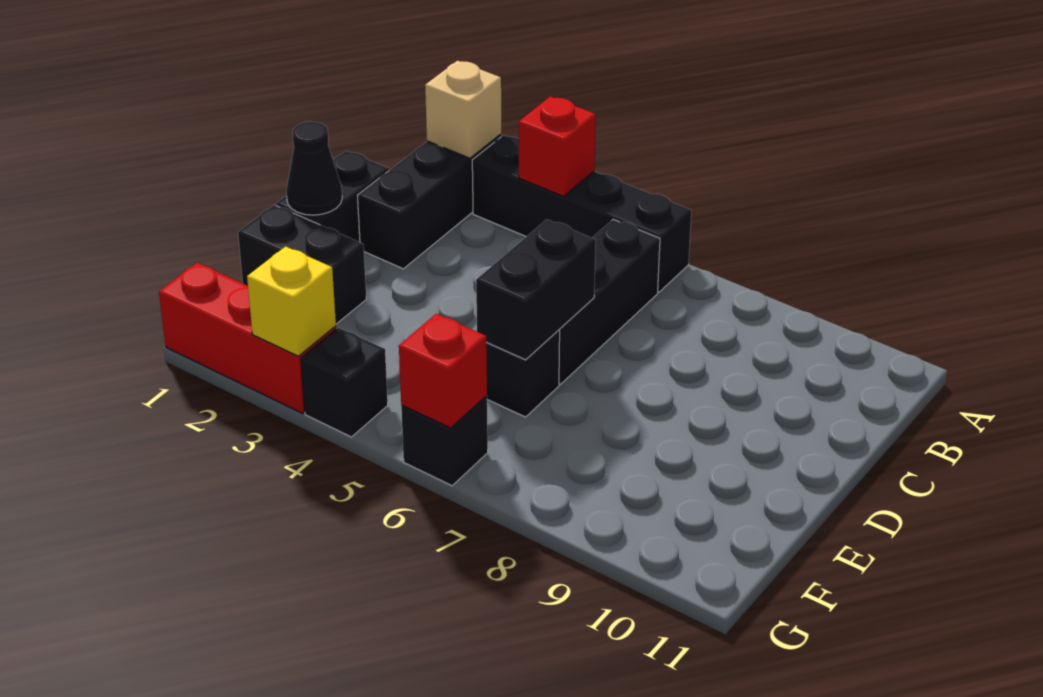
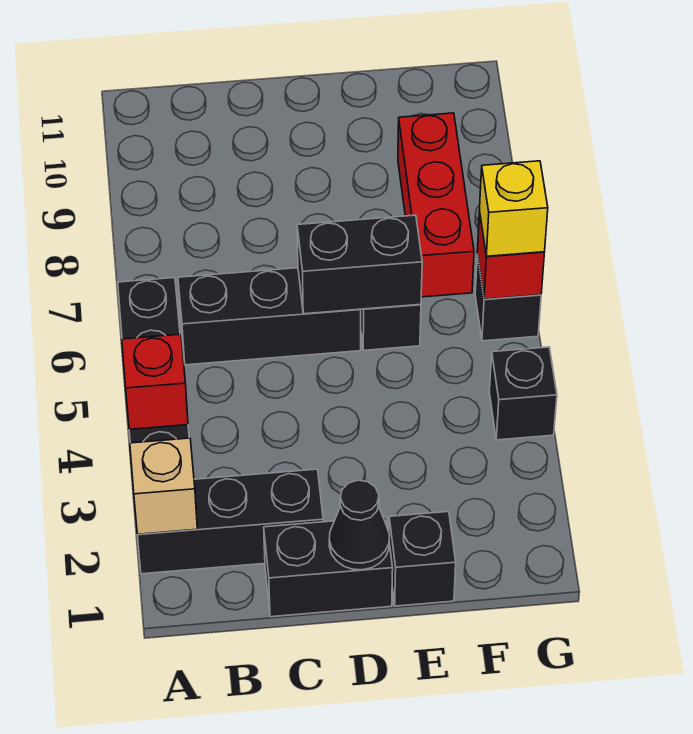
black brick E1:E2 level 1 -> black brick E1 level 1
red brick G1:G3 level 1 -> red brick F7:F9 level 1
yellow brick G3 level 2 -> yellow brick G6 level 3

